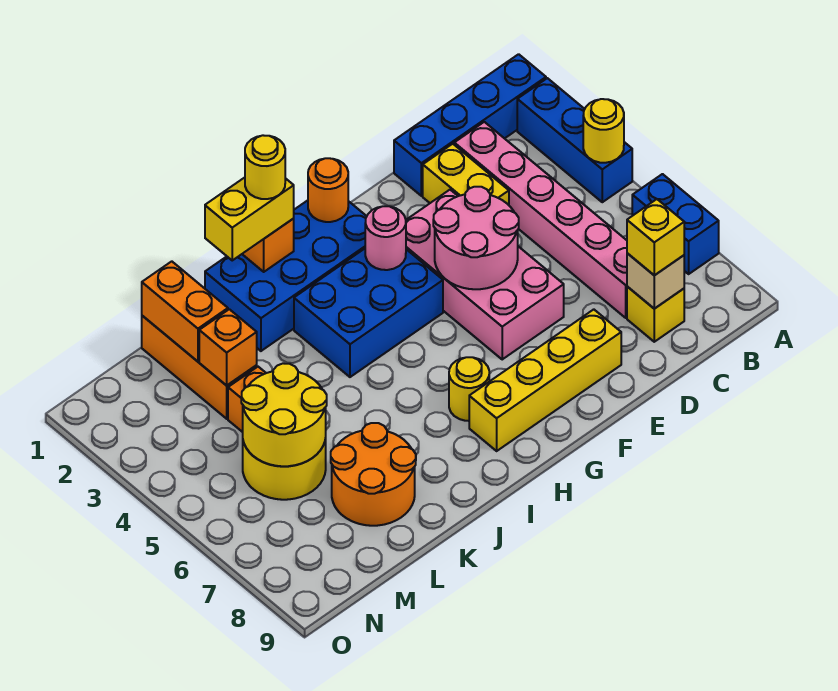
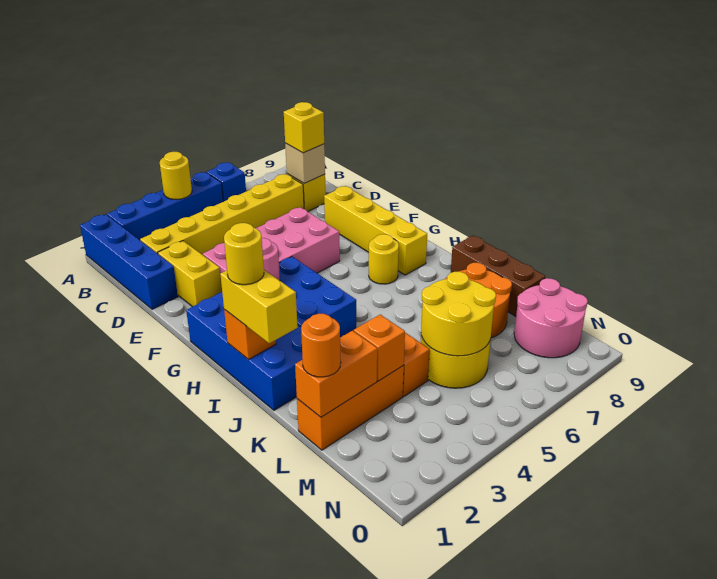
blue brick A2:A4 level 1 -> blue brick A2:A5 level 1
blue brick A6:A7 level 1 -> blue brick A6 level 1
pink brick C2:C7 level 1 -> yellow brick C2:C7 level 1
yellow brick D2:D3 level 1 -> yellow brick D2:E2 level 1
pink round brick E4:F5 level 2 -> pink round brick M8:N9 level 1
orange round brick G1 level 2 -> orange round brick L1 level 3
none -> brown brick J9:L9 level 1

